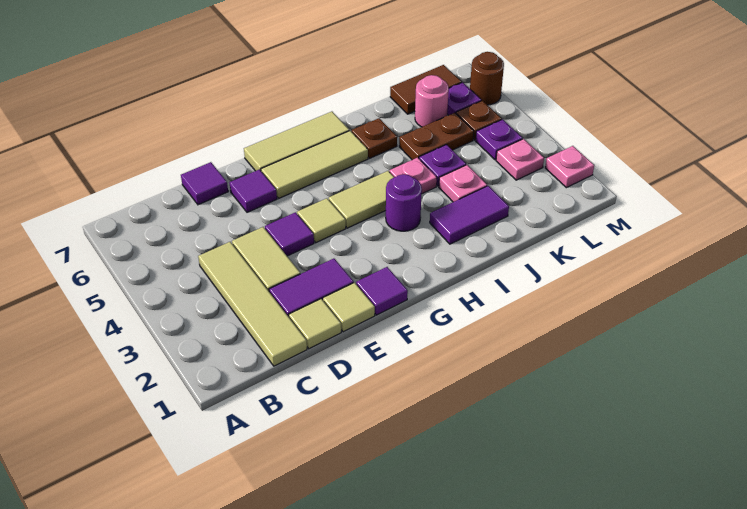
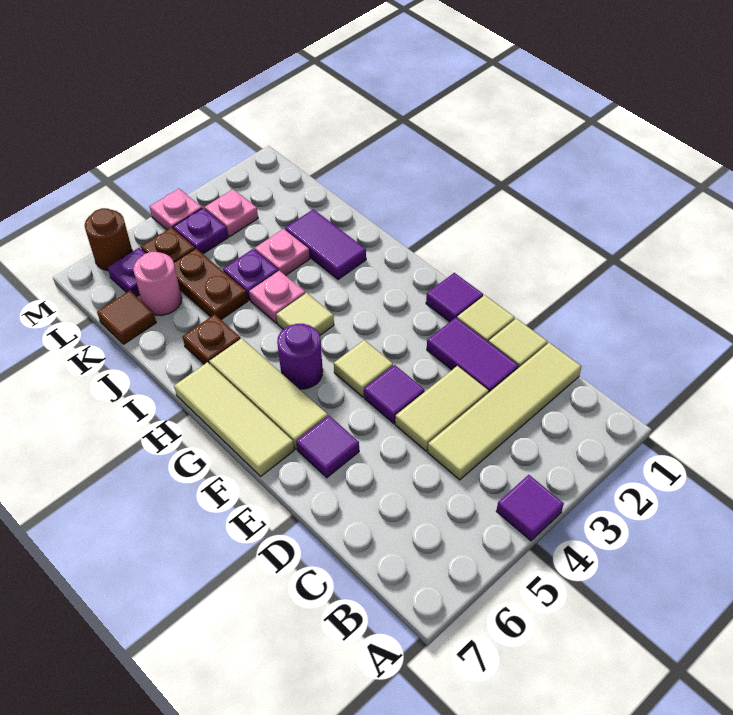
purple tile D7 level 1 -> purple tile A4 level 1
tan tile G4:H4 level 1 -> tan tile H4 level 1
purple round brick H3 level 1 -> purple round brick G5 level 1
brown tile K7:L7 level 1 -> brown tile K7 level 1
pink plate M2 level 1 -> pink plate M4 level 1

